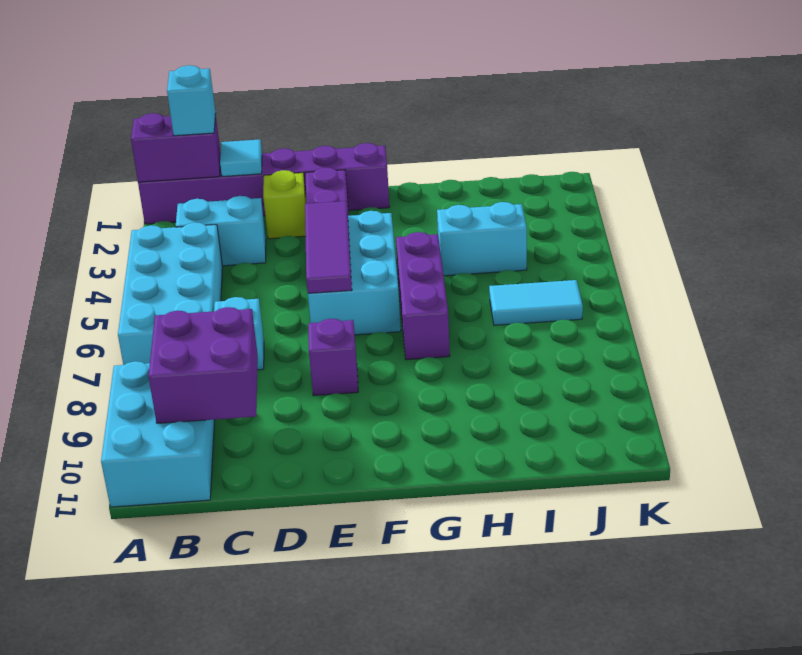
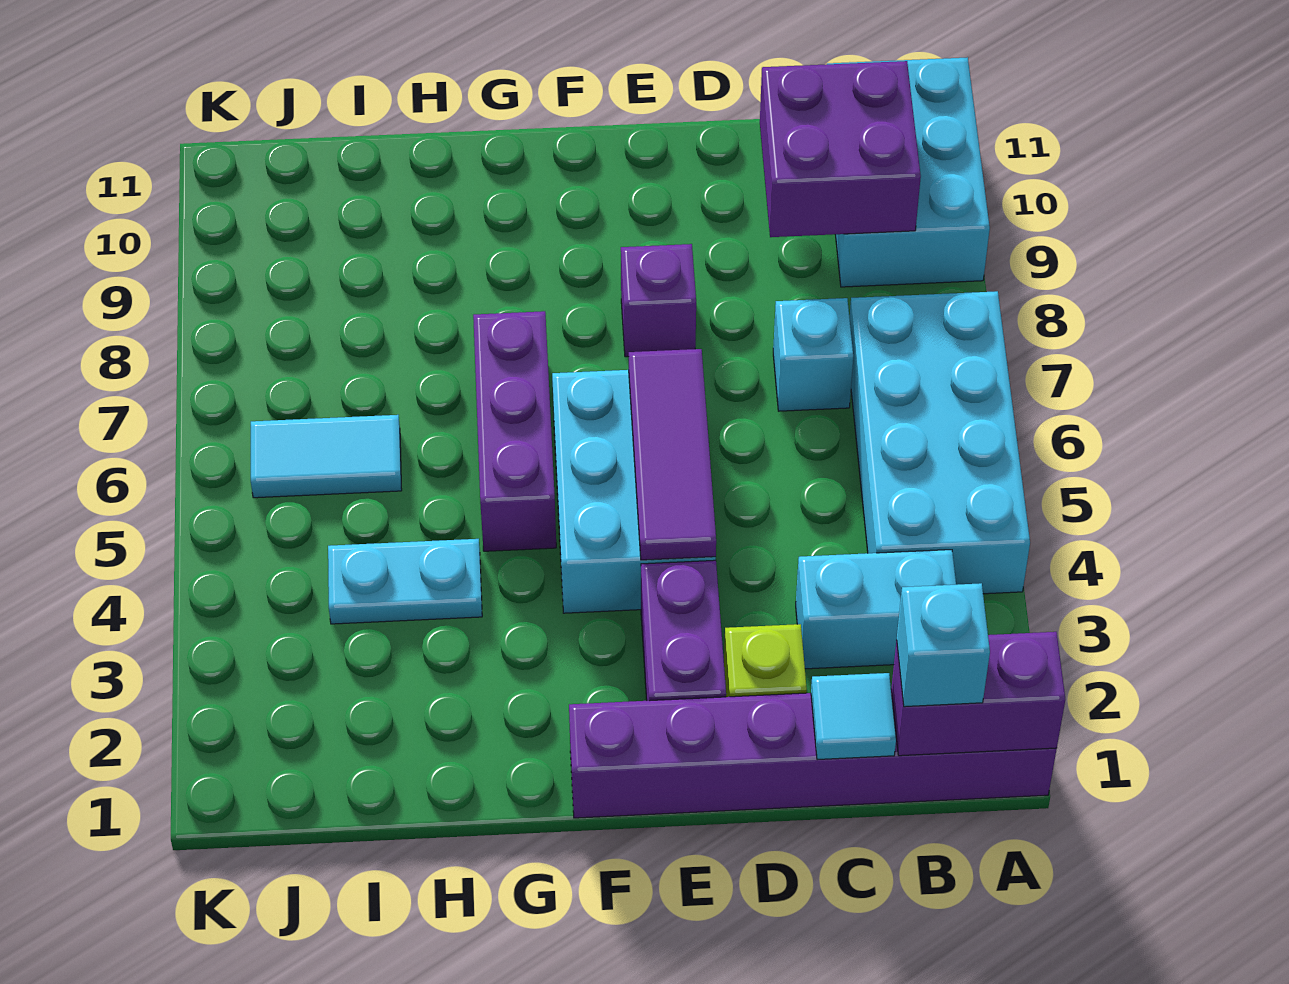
cyan brick H4:I4 level 1 -> cyan plate H4:I4 level 1

